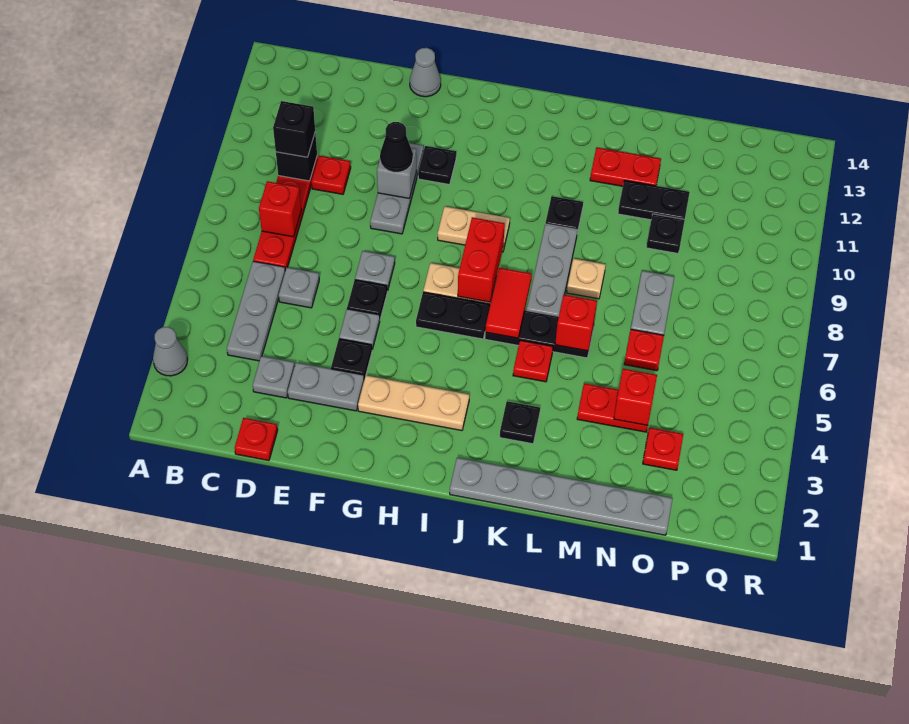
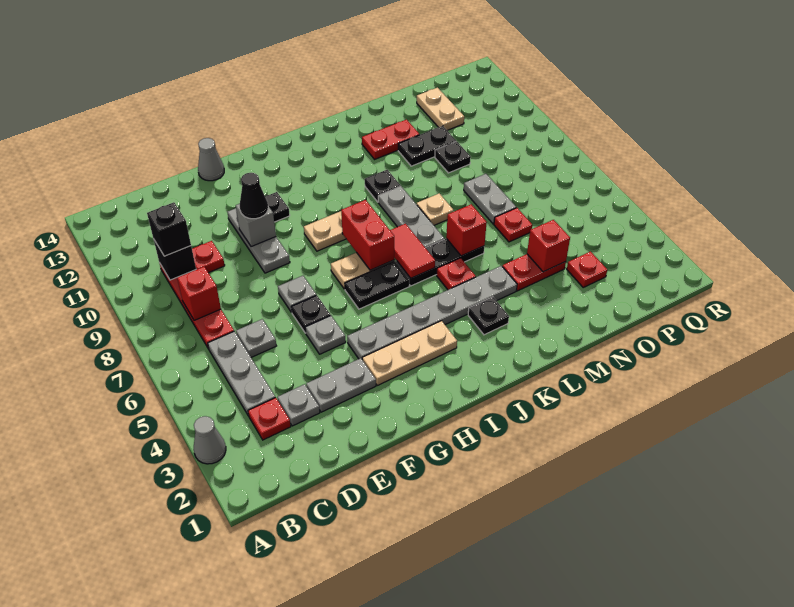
red plate D1 level 1 -> red plate C3 level 1
black plate F4 level 1 -> none
grey plate J1:O1 level 1 -> grey plate G4:L4 level 1
none -> tan plate O12:O13 level 1

